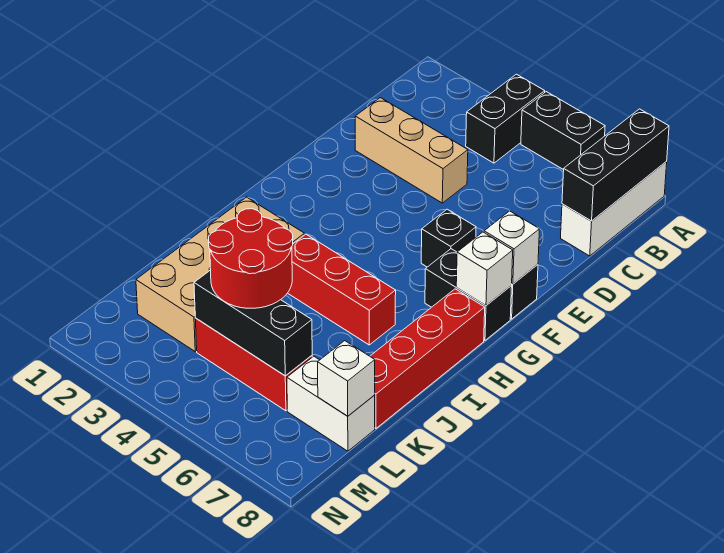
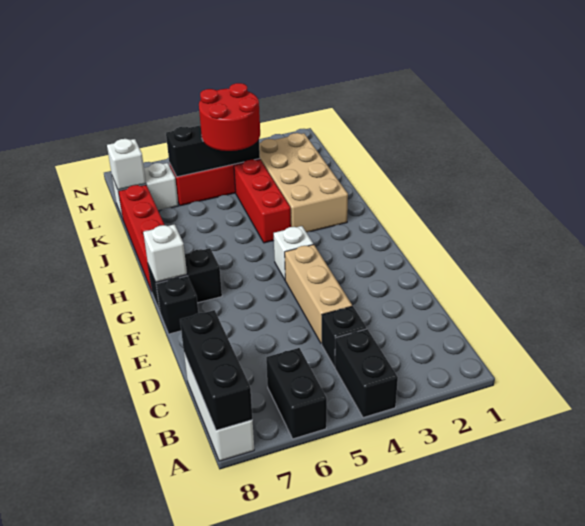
black brick A5:A6 level 1 -> black brick A6:B6 level 1
tan brick D2:D4 level 1 -> tan brick D4:F4 level 1
black brick F6 level 1 -> black brick C4 level 1
white brick F8 level 2 -> white brick G4 level 1
red brick I4:I6 level 1 -> red brick I4:K4 level 1

